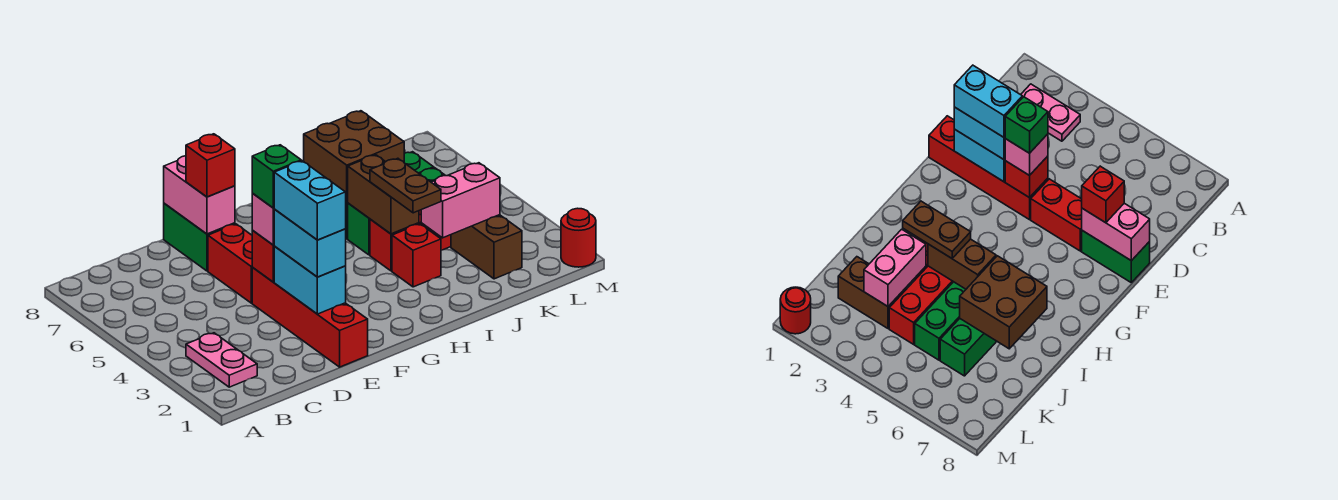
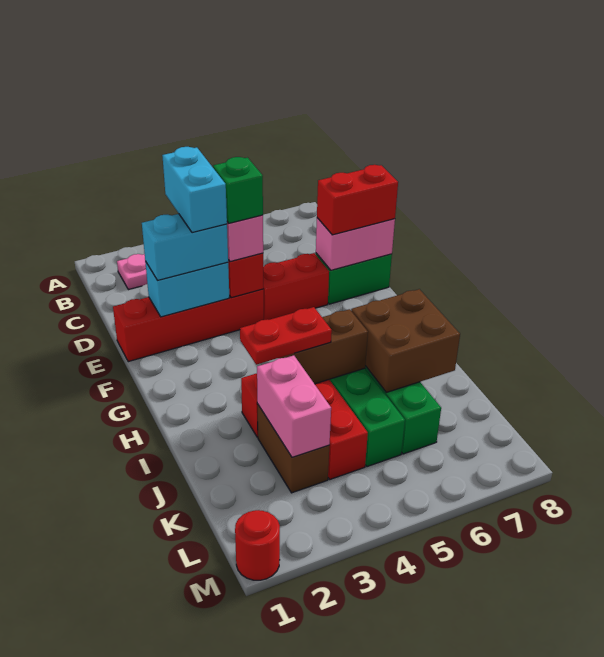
cyan brick E2:E3 level 4 -> cyan brick D3:E3 level 4
red brick E7 level 3 -> red brick E7:E8 level 3
brown plate I3:I4 level 3 -> red plate I3:I4 level 3
brown brick K2:K3 level 1 -> brown brick J3:K3 level 1

